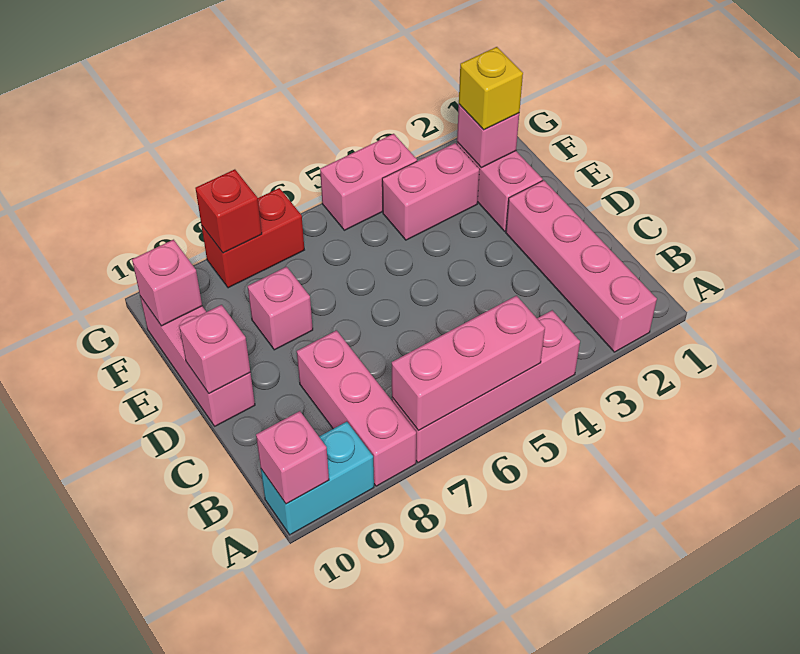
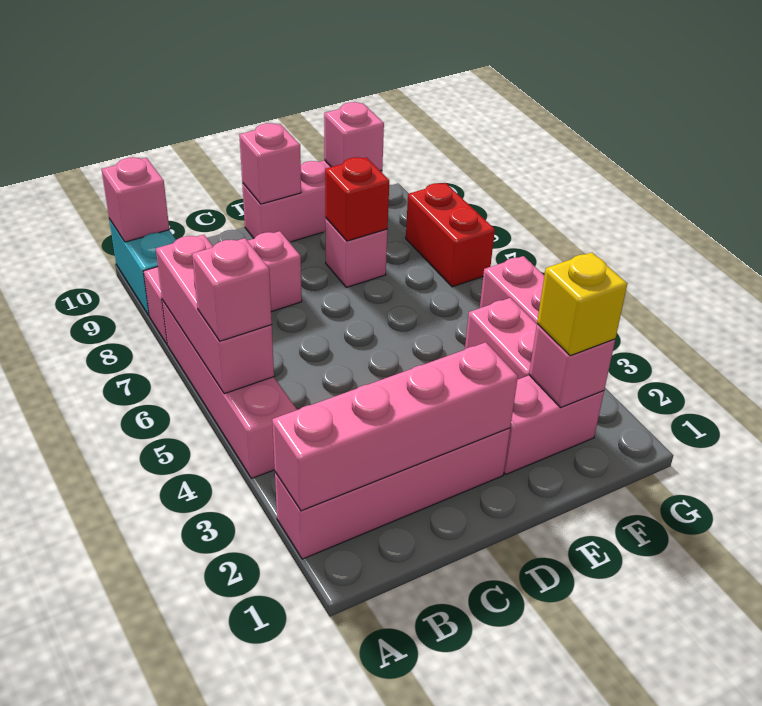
none -> pink brick A2:D2 level 2
none -> pink brick A5 level 3
red brick G8 level 2 -> red brick E8 level 2

